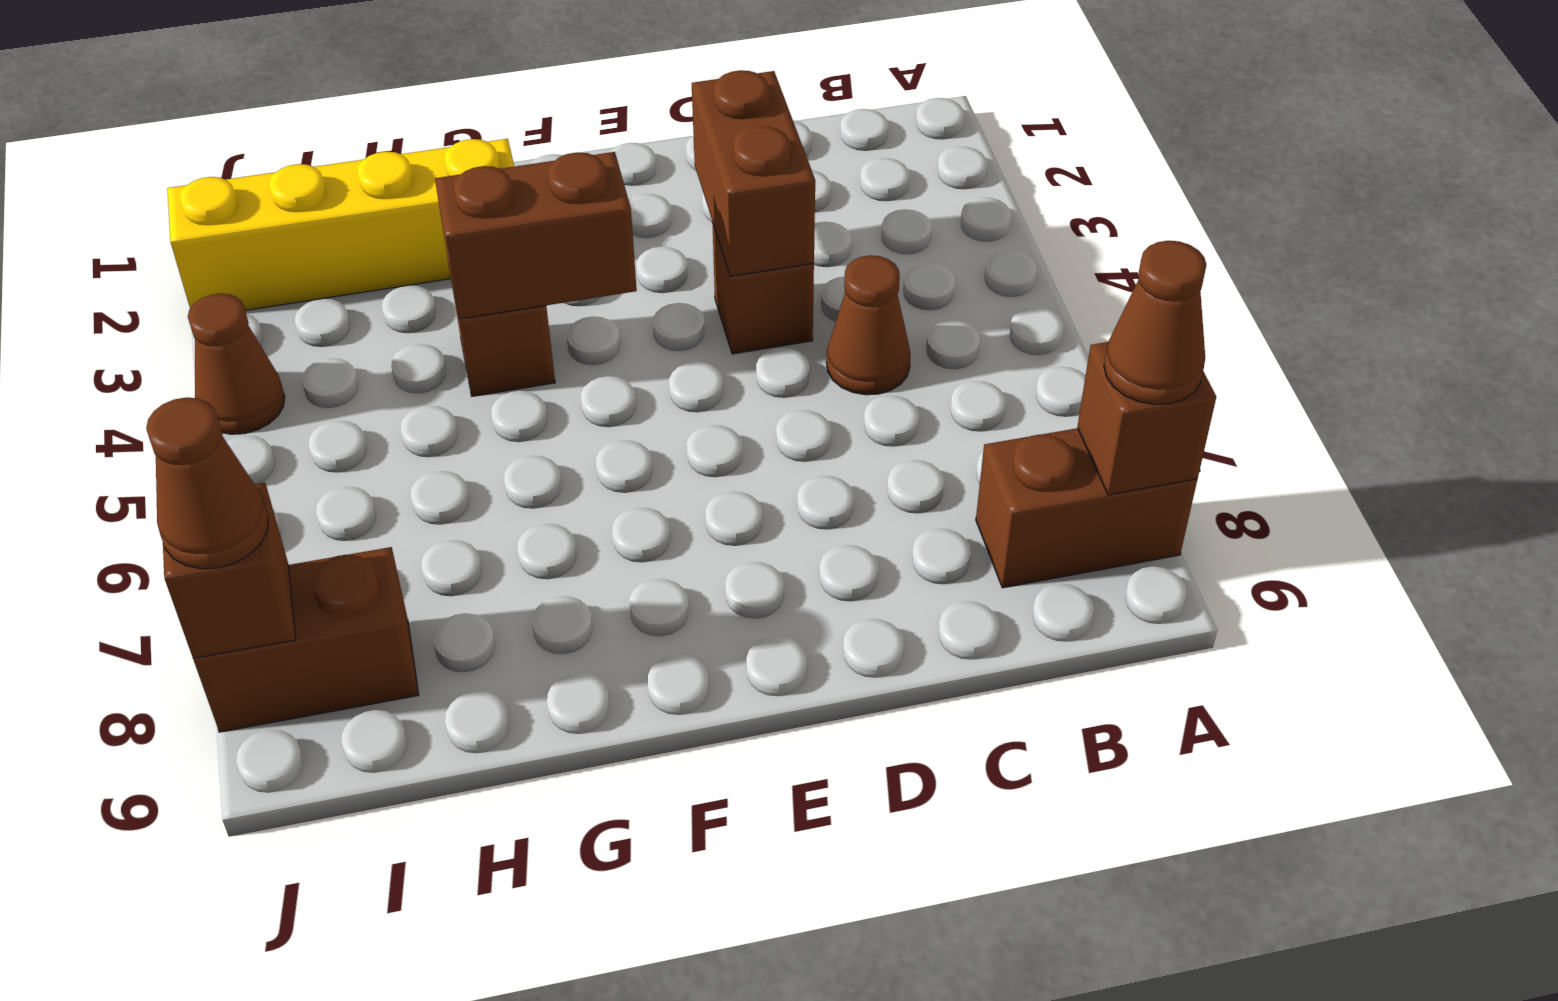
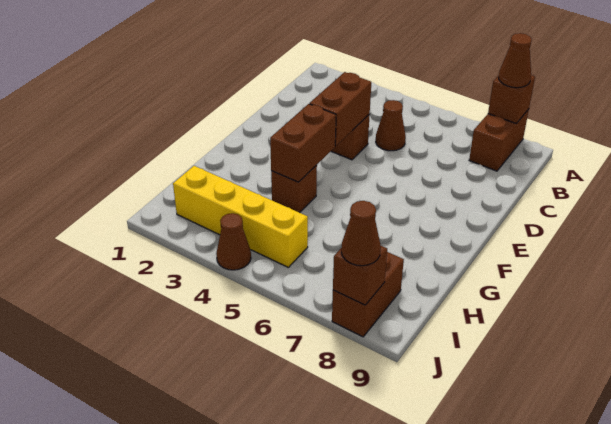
brown brick D3:D4 level 2 -> brown brick D4:E4 level 2
yellow brick G2:J2 level 1 -> yellow brick I2:I5 level 1

